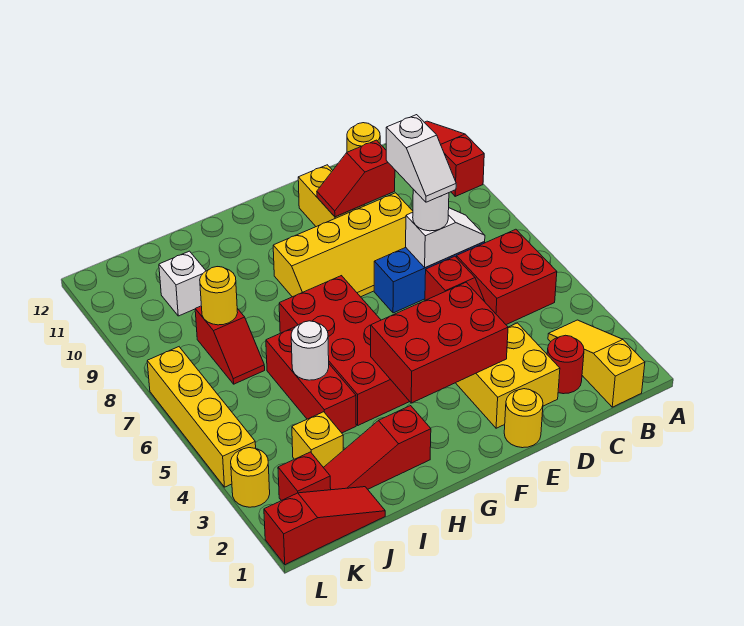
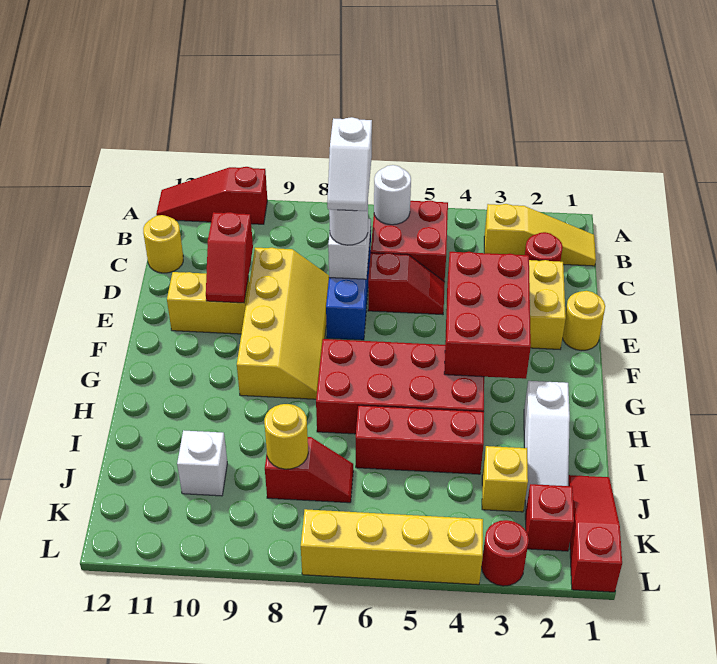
yellow slope B1:B3 level 1 top 1 -> yellow slope B1:B3 level 1 top 3
white slope D7:D8 level 4 top 8 -> white slope C7:D7 level 4 top C
red slope H2:J2 level 1 top H -> white slope H2:J2 level 1 top H
white round brick I5 level 2 -> white round brick B6 level 2
yellow round brick L3 level 1 -> red round brick L3 level 1

